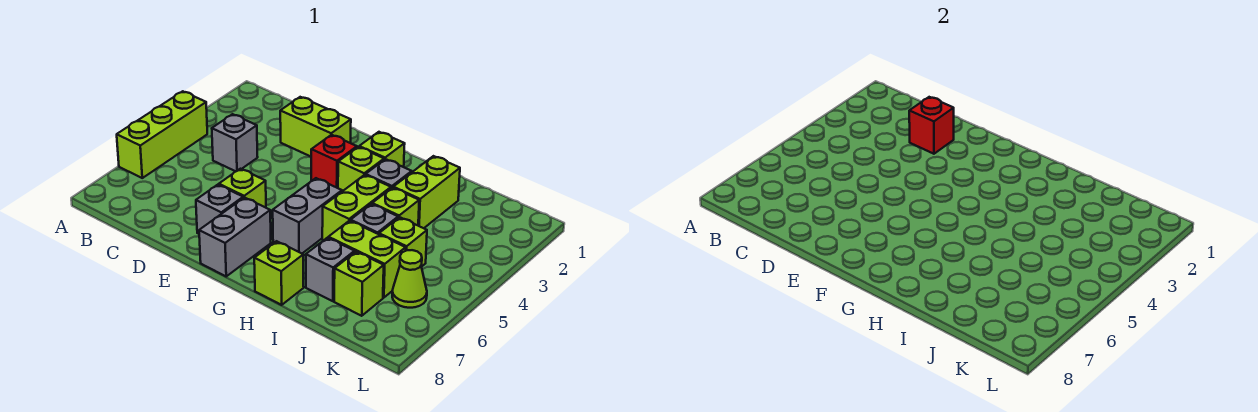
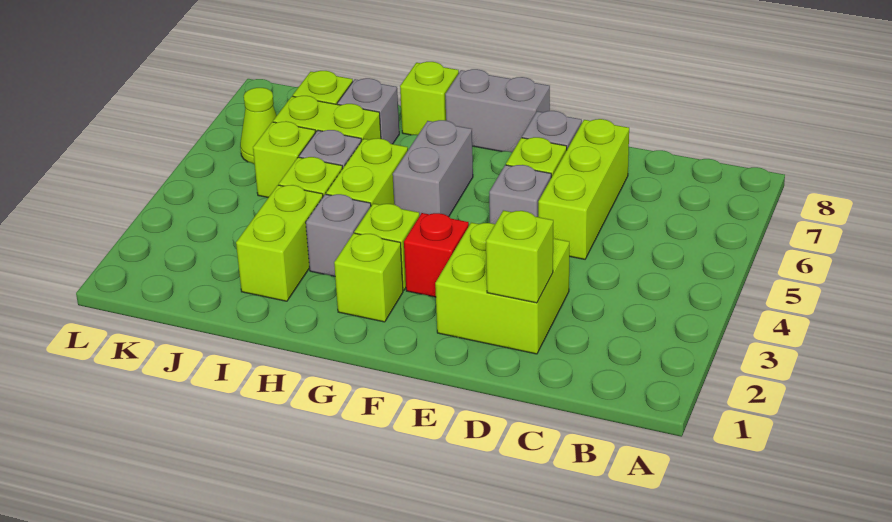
lime brick A4:A6 level 1 -> lime brick D5:D7 level 1
grey brick C4 level 1 -> grey brick E5 level 1
lime brick D2:E2 level 1 -> lime brick D2:E3 level 1
red brick D2 level 2 -> lime brick D2 level 2
grey brick F7:F8 level 1 -> grey brick F8:G8 level 1

